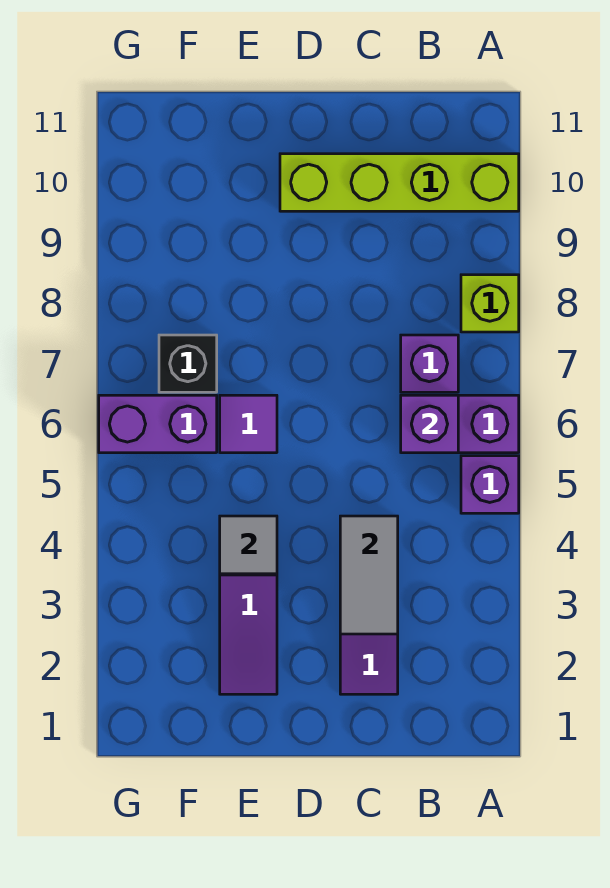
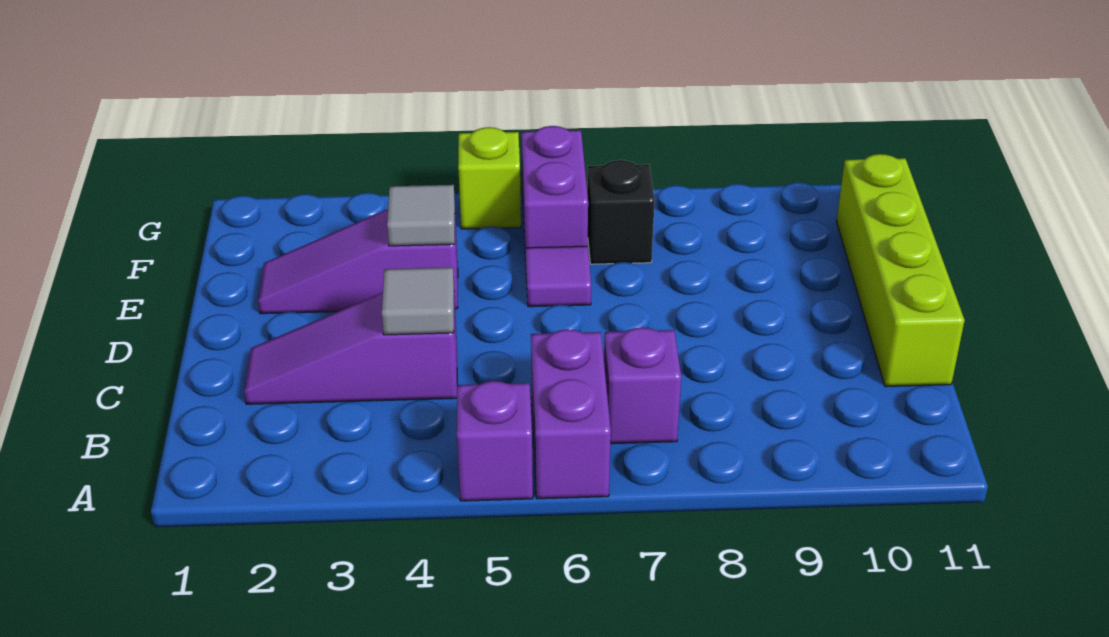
lime brick A8 level 1 -> lime brick G5 level 1
lime brick A10:D10 level 1 -> lime brick C11:F11 level 1
purple brick B6 level 2 -> none
grey tile C3:C4 level 2 -> grey tile C4 level 2

